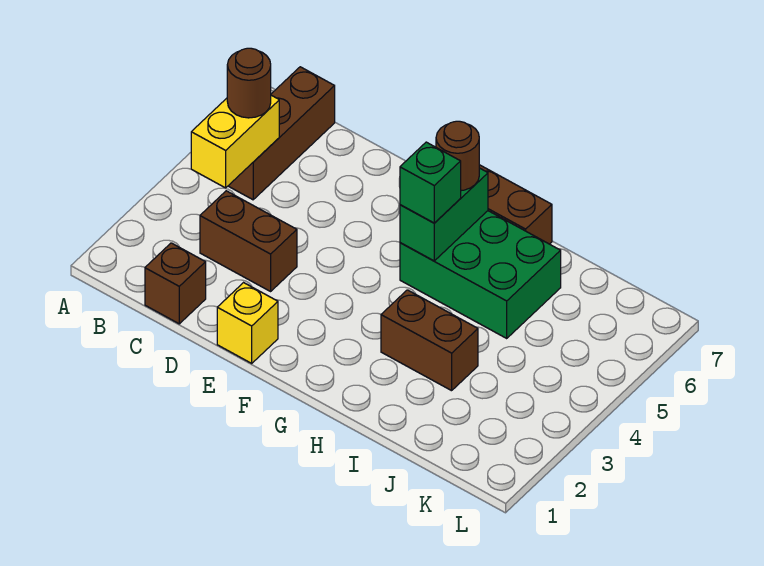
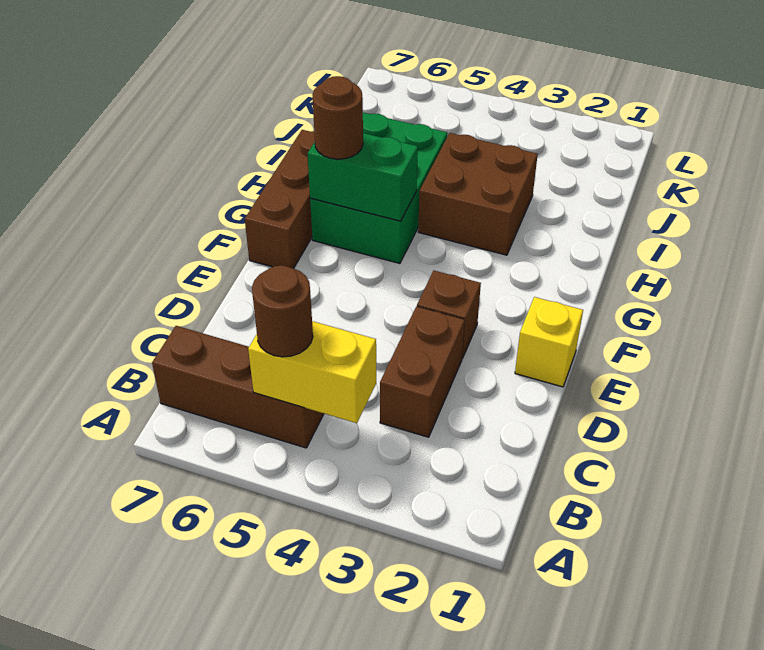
brown brick C1 level 1 -> brown brick E3 level 1
green brick G5 level 3 -> none
brown brick H3:I3 level 1 -> brown brick H3:I4 level 1

